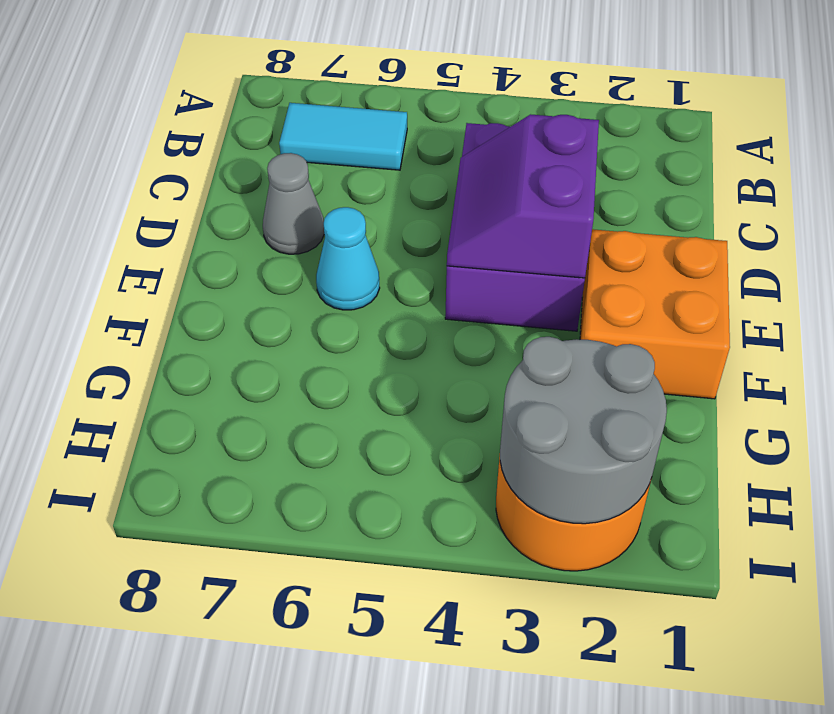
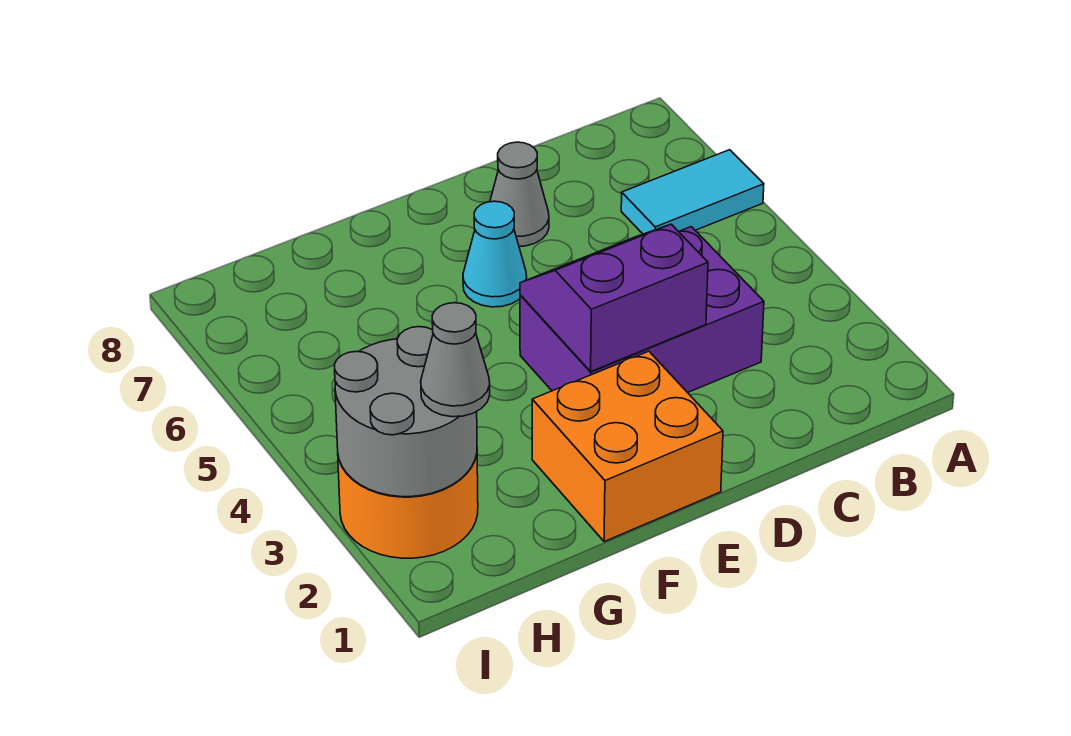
cyan tile B6:B7 level 1 -> cyan tile A6:B6 level 1
none -> grey cone H2 level 3

